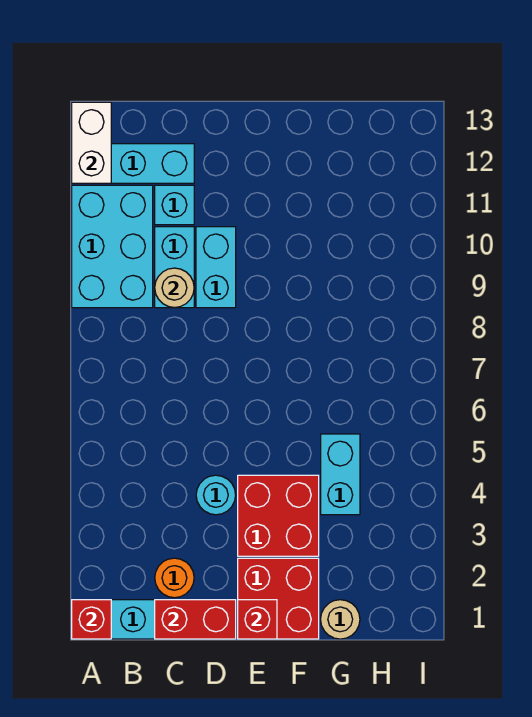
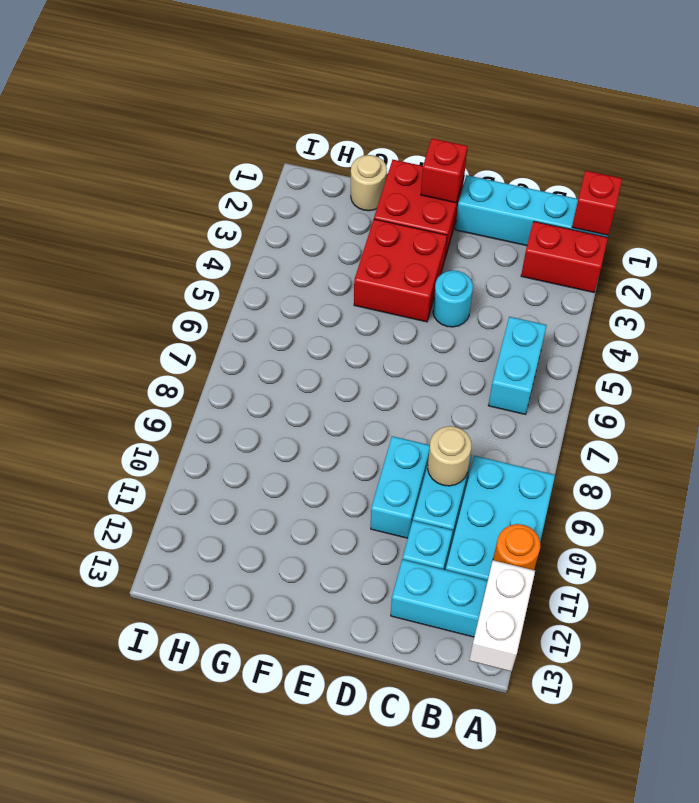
red brick C1:D1 level 2 -> red brick A2:B2 level 1
orange round brick C2 level 1 -> orange round brick A11 level 2
cyan brick G4:G5 level 1 -> cyan brick B5:B6 level 1

